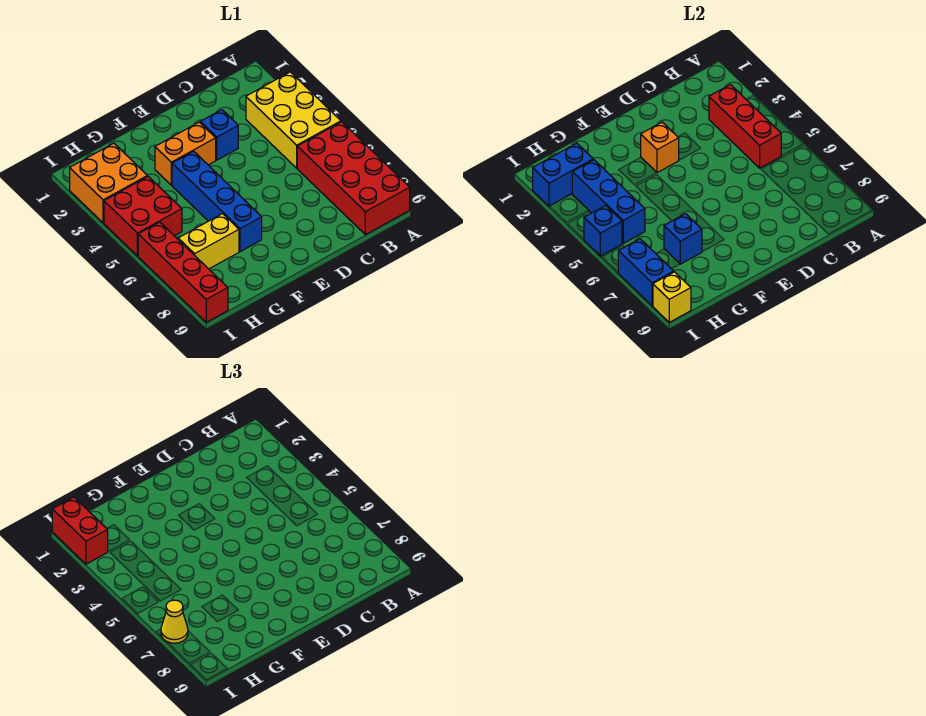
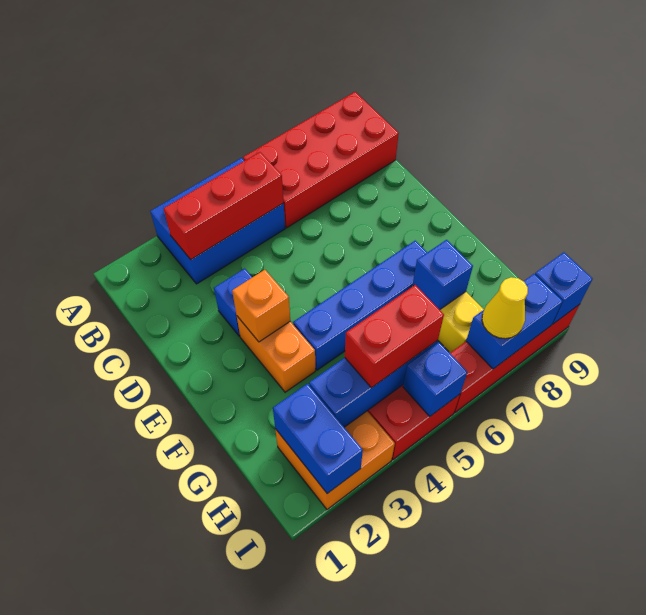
yellow brick A3:B5 level 1 -> blue brick A3:B5 level 1
red brick I1:I2 level 3 -> red brick H4:H5 level 3
yellow brick I9 level 2 -> blue brick I9 level 2

